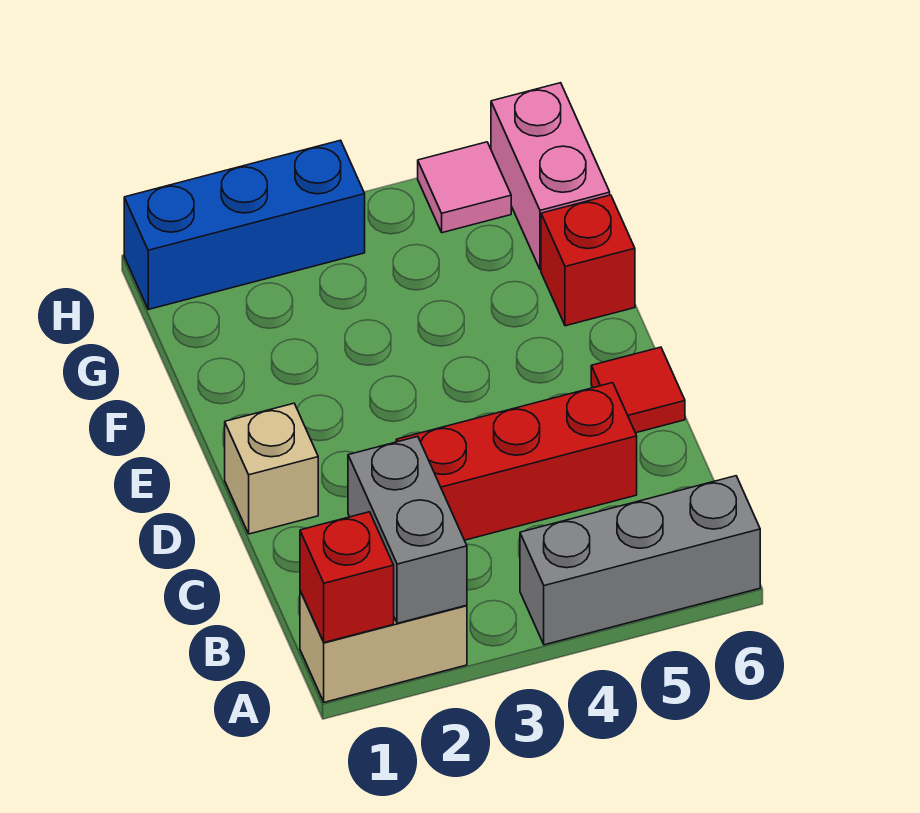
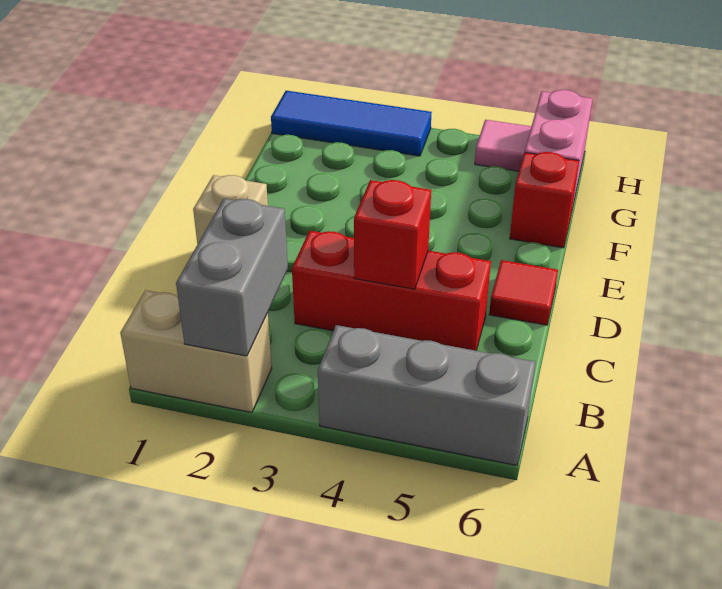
red brick A1 level 2 -> red brick C4 level 2
blue brick H1:H3 level 1 -> blue tile H1:H3 level 1

